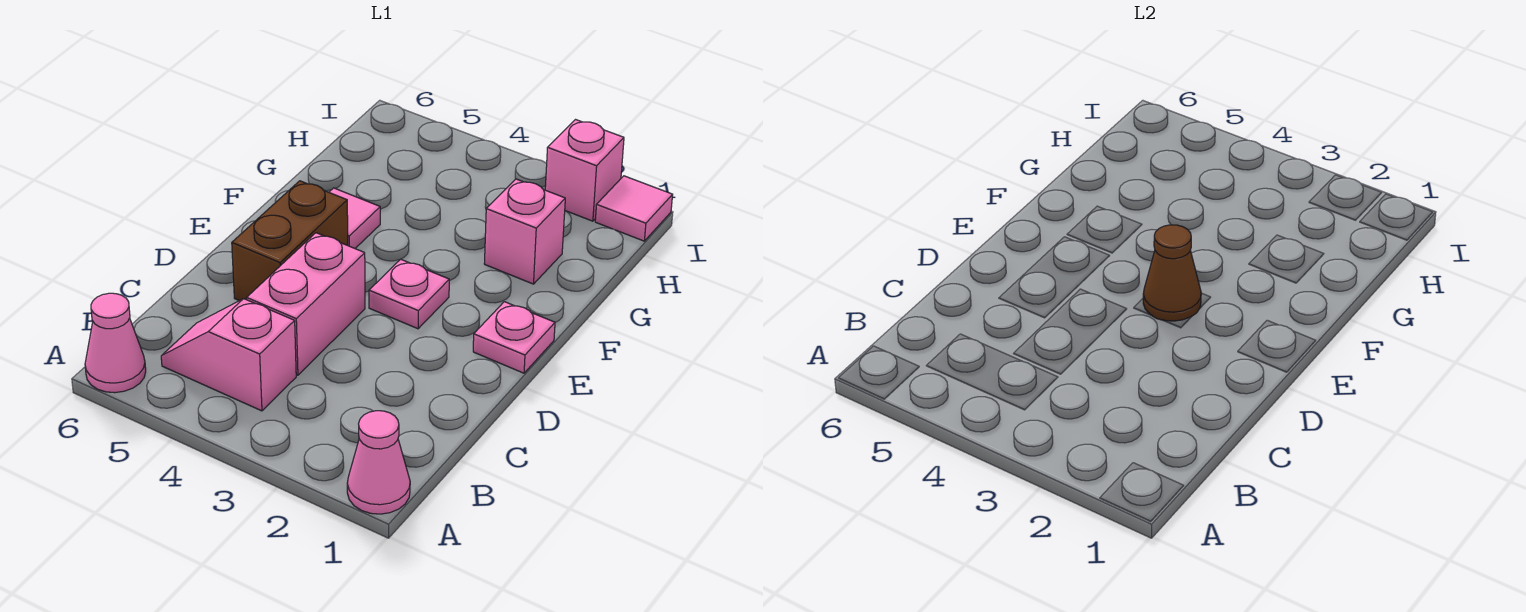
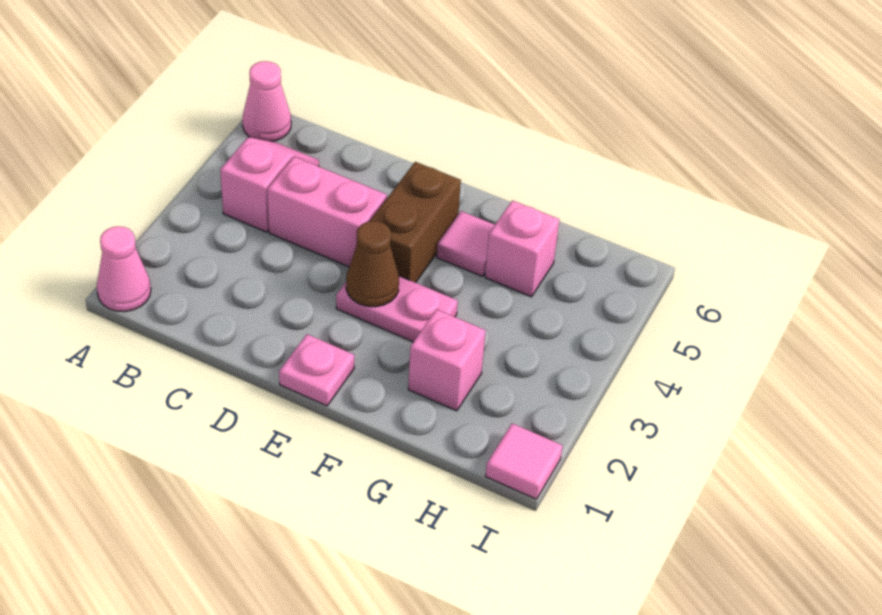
brown brick D5:E5 level 1 -> brown brick E4:E5 level 1
pink plate E3 level 1 -> pink plate E3:F3 level 1
pink brick I2 level 1 -> pink brick G5 level 1

